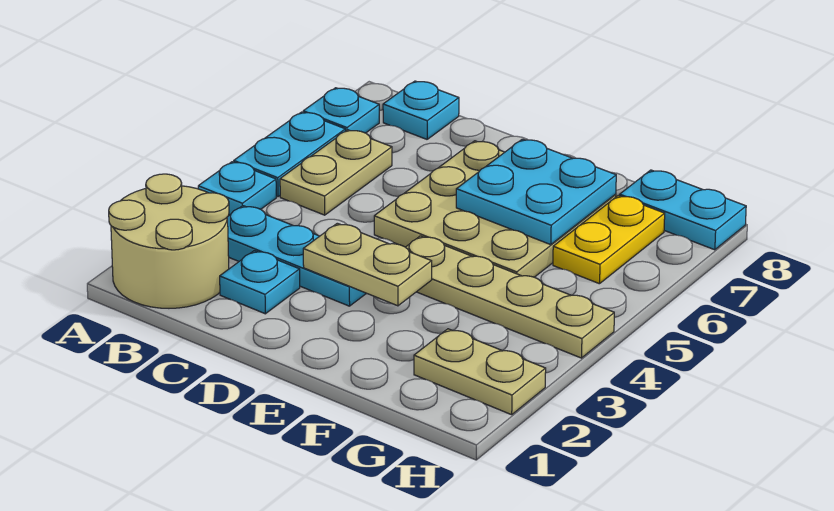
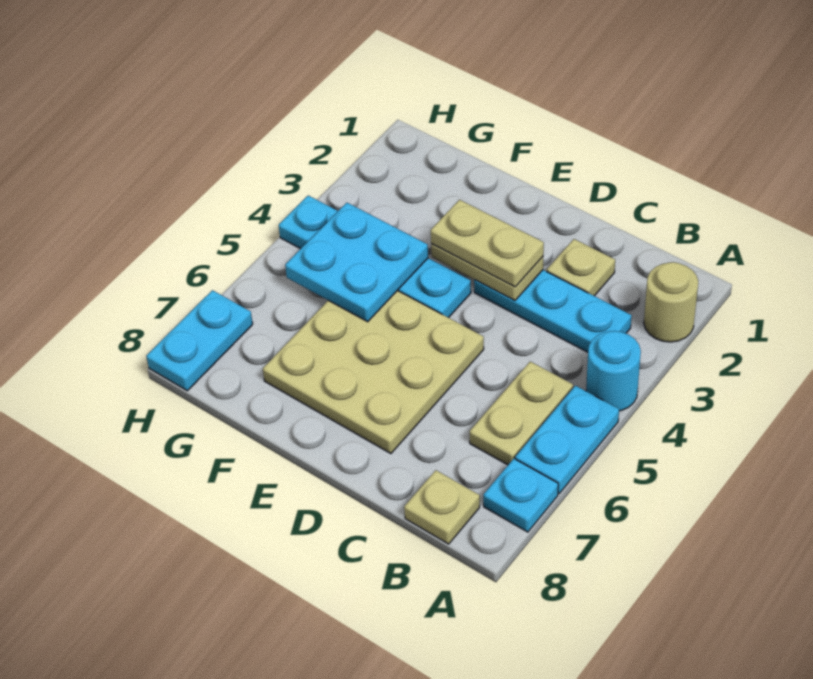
tan round brick A1:B2 level 1 -> tan round brick A2 level 1
cyan plate A4 level 1 -> cyan round brick A4 level 1
cyan plate B8 level 1 -> tan plate B8 level 1
cyan plate C2 level 1 -> tan plate C2 level 1
tan plate E4:H4 level 1 -> cyan plate E4:H4 level 1
cyan plate E6:F7 level 2 -> cyan plate F4:G5 level 2
tan plate G2:H2 level 1 -> tan plate D3:E3 level 3
yellow plate G6:G7 level 1 -> none
cyan plate G8:H8 level 1 -> cyan plate H7:H8 level 1

